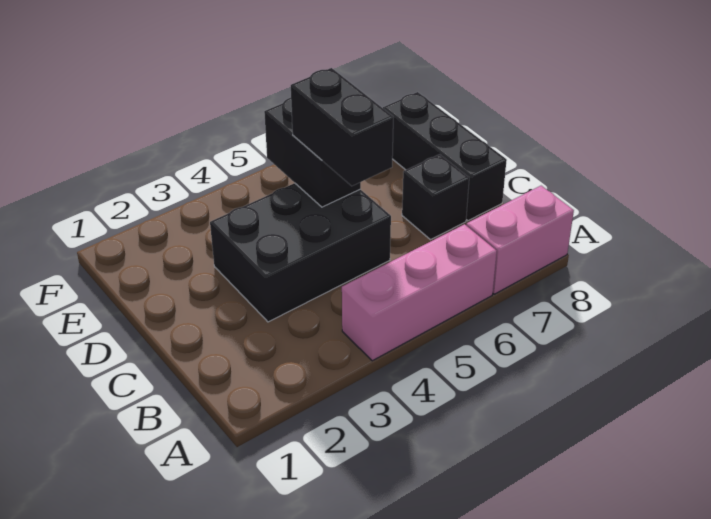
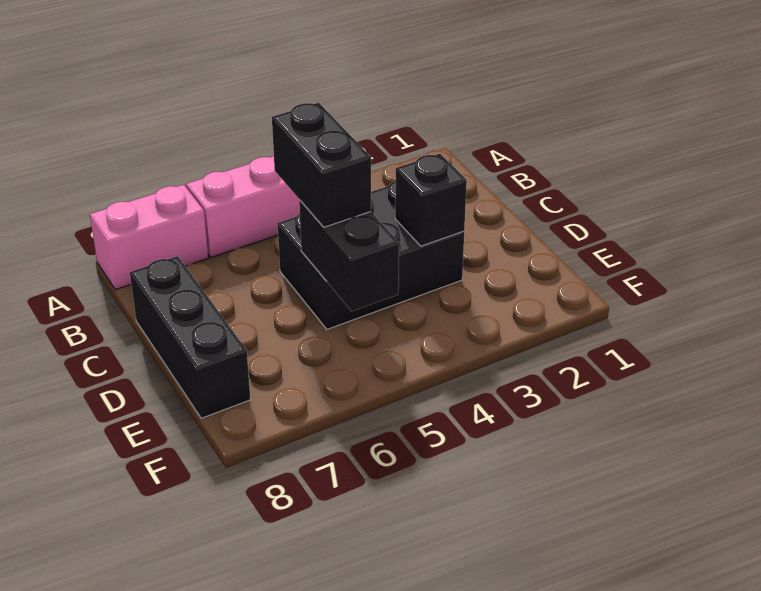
black brick C7 level 1 -> black brick D3 level 2

